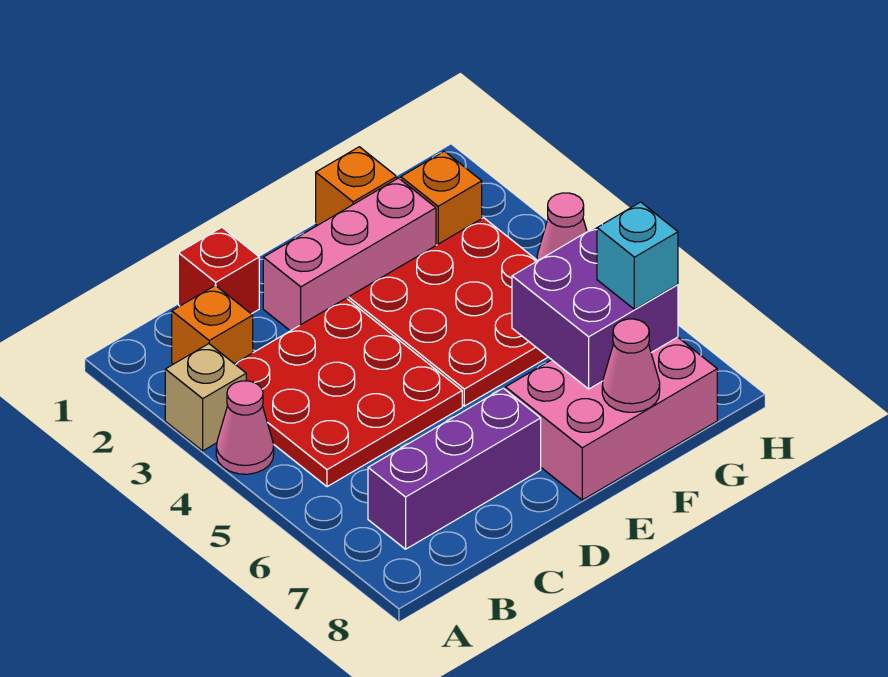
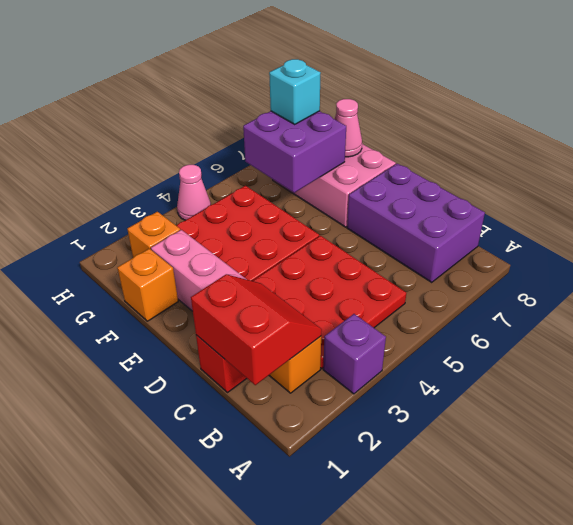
tan brick A3 level 1 -> purple brick A3 level 1
pink cone A4 level 1 -> none
none -> red slope B1:C2 level 2 top 1
purple brick B7:D7 level 1 -> purple brick B7:D8 level 1

